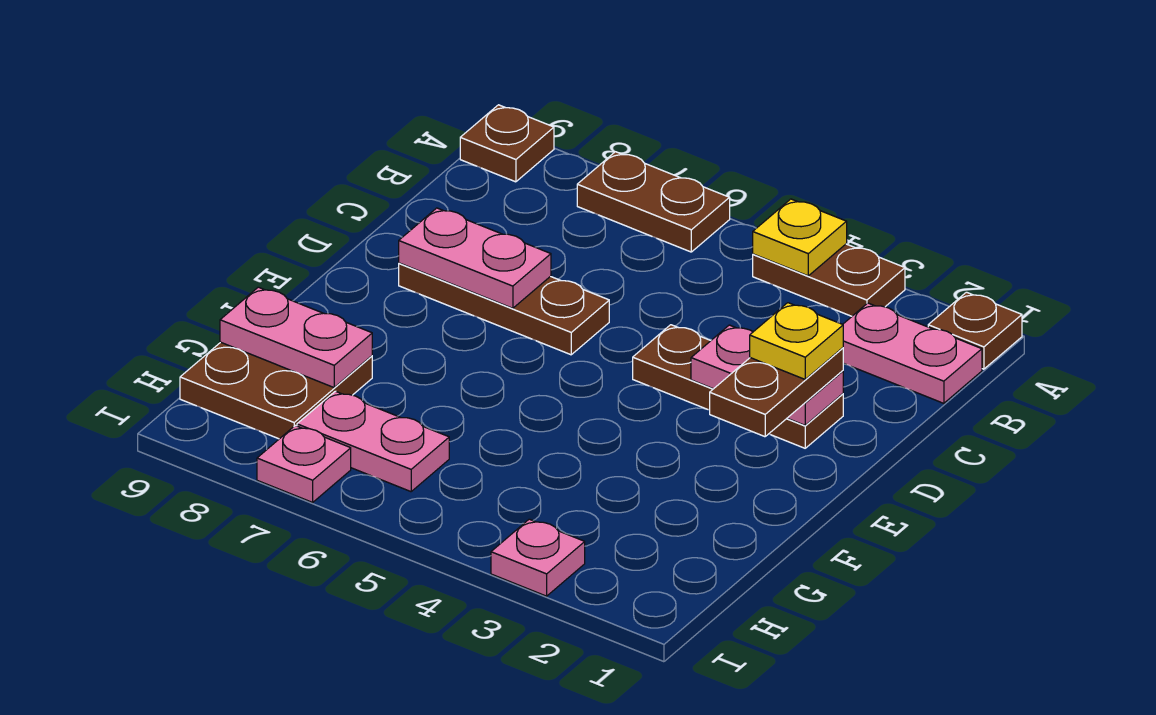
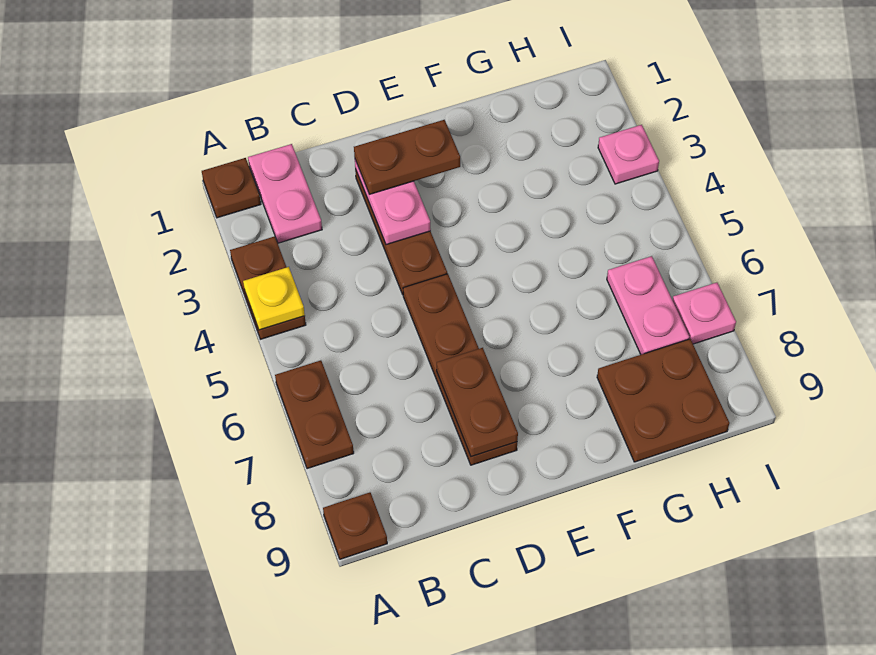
yellow plate D2 level 4 -> none
brown plate D6:D8 level 1 -> brown plate D5:D8 level 1
pink plate D7:D8 level 2 -> brown plate D7:D8 level 2
pink plate G8:G9 level 2 -> none

